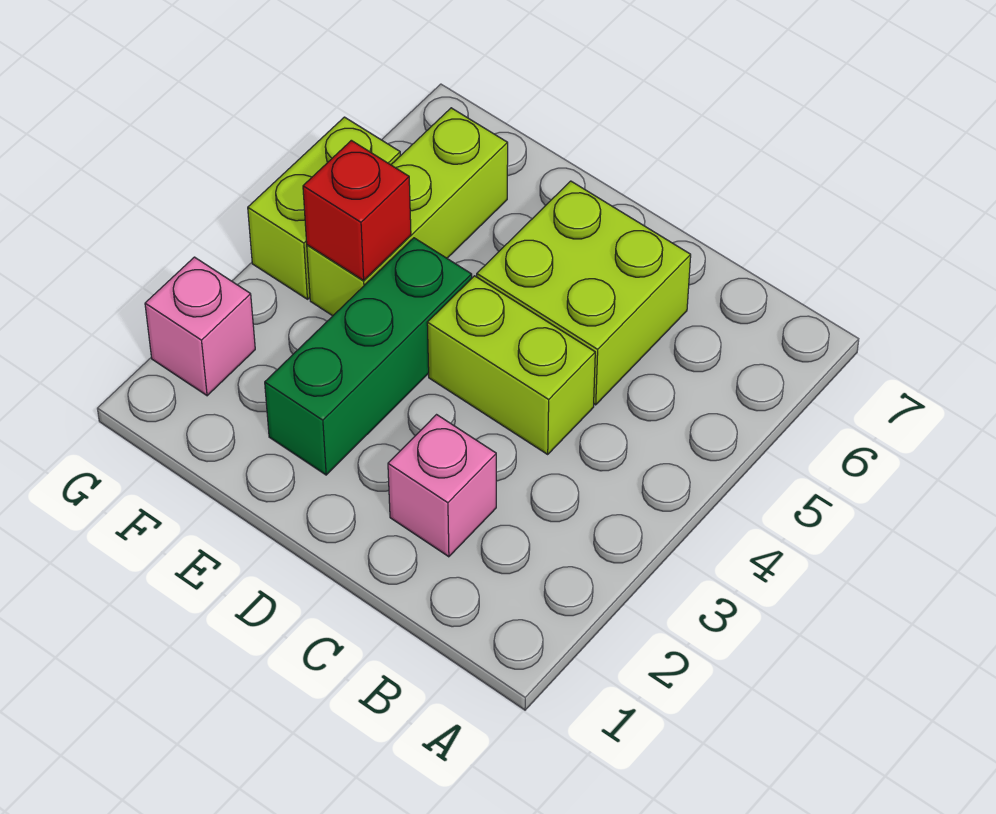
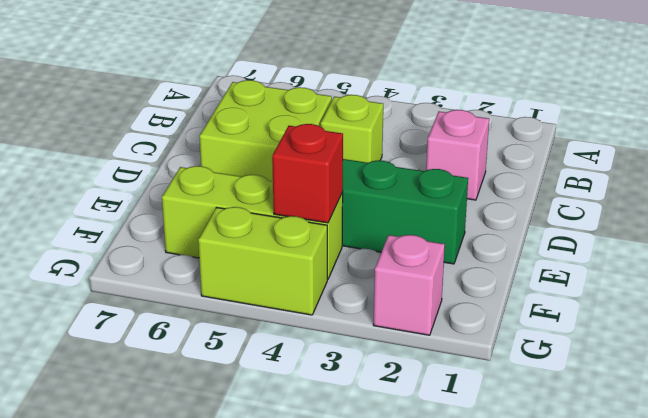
lime brick C4:D4 level 1 -> lime brick C4 level 1

